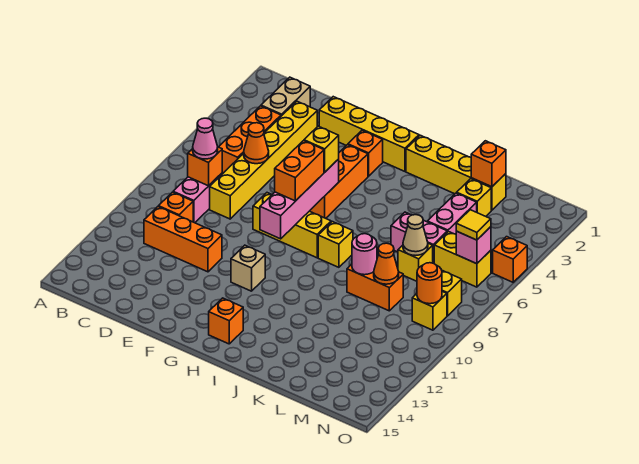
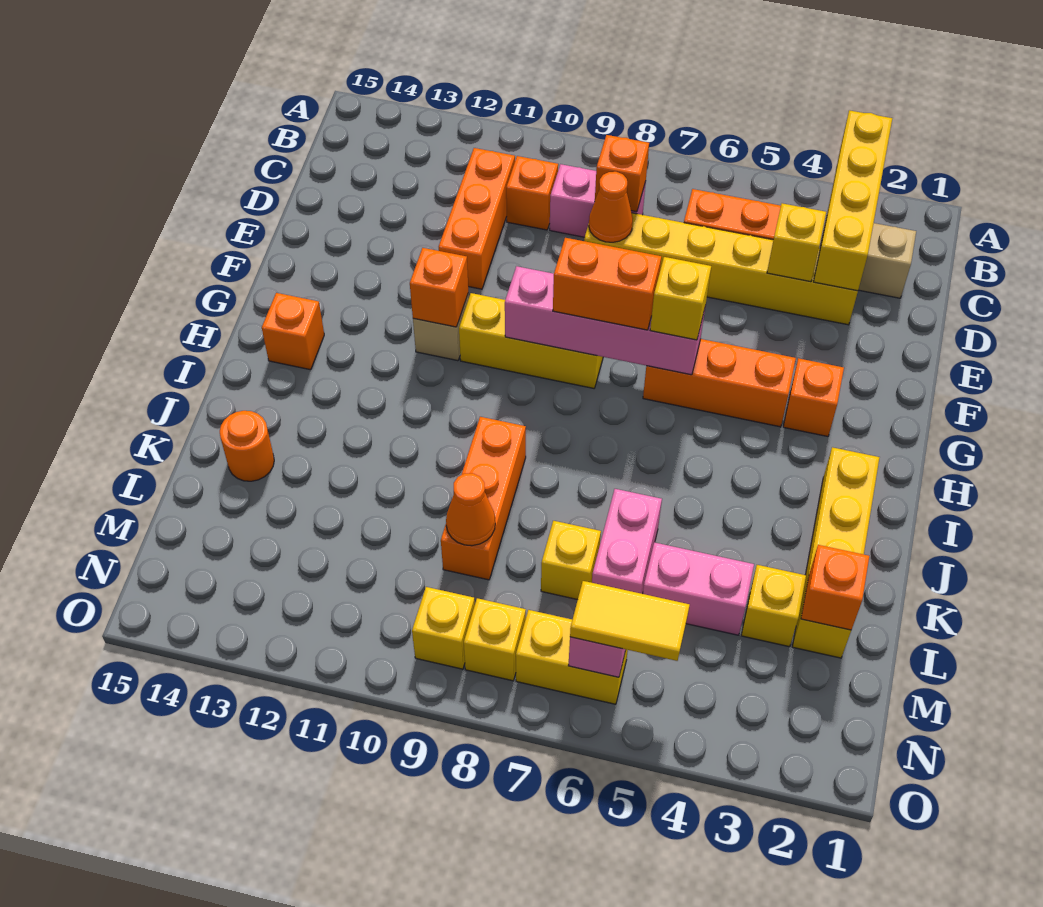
pink cone C8 level 3 -> none
orange cone D6 level 2 -> orange cone D8 level 2
yellow brick E2:H2 level 1 -> yellow brick A3:D3 level 2
yellow brick F8:H8 level 1 -> yellow brick G8:G10 level 1
yellow brick I8 level 1 -> yellow brick D4 level 2
orange brick K9:L9 level 1 -> orange brick J9:L9 level 1
pink round brick K9 level 2 -> none
tan cone L7 level 2 -> none
yellow brick M6:N6 level 1 -> yellow brick N6:N7 level 1
yellow tile N6 level 3 -> yellow tile N5:N6 level 3
orange round brick N9 level 2 -> orange round brick K14 level 1
orange brick O5 level 1 -> orange brick G11 level 2

